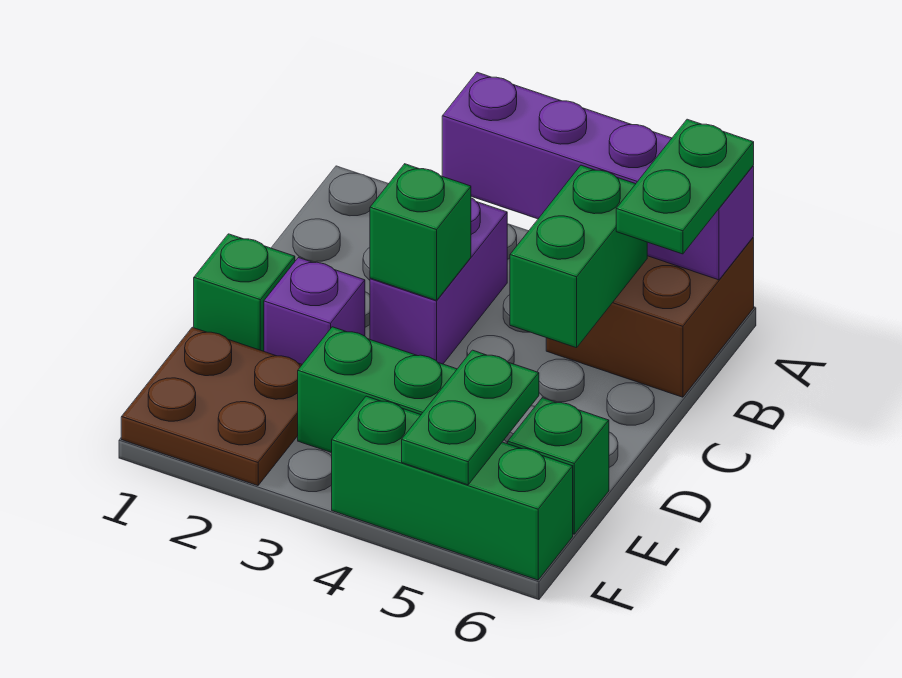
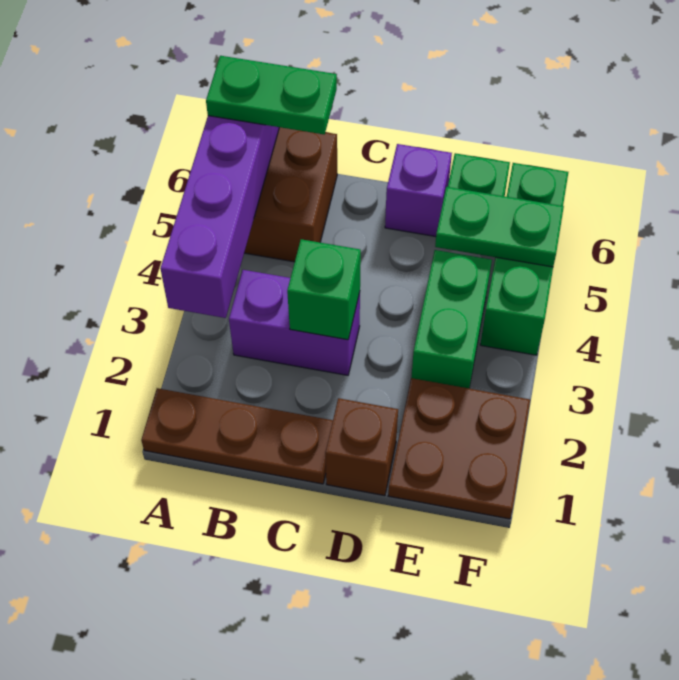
none -> brown plate A1:C1 level 1
green brick B5:C5 level 2 -> none
green brick D1 level 1 -> brown brick D1 level 1
purple brick D2 level 1 -> purple brick D6 level 1

